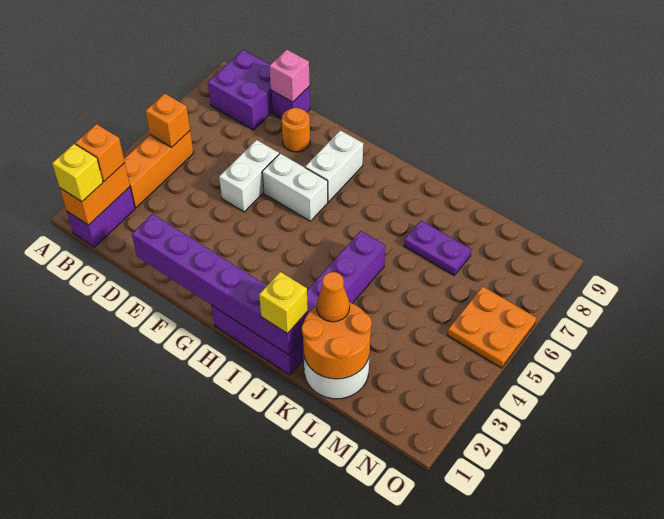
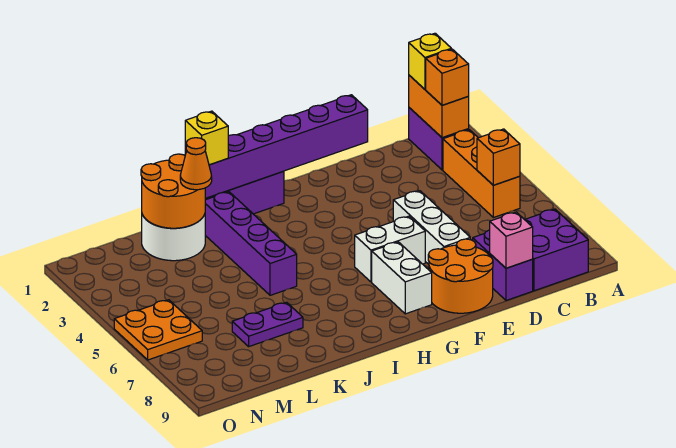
purple brick D9 level 1 -> purple brick D8:D9 level 1
white brick E5:E6 level 1 -> white brick E5:E7 level 1
orange round brick E8 level 1 -> orange round brick E8:F9 level 1

